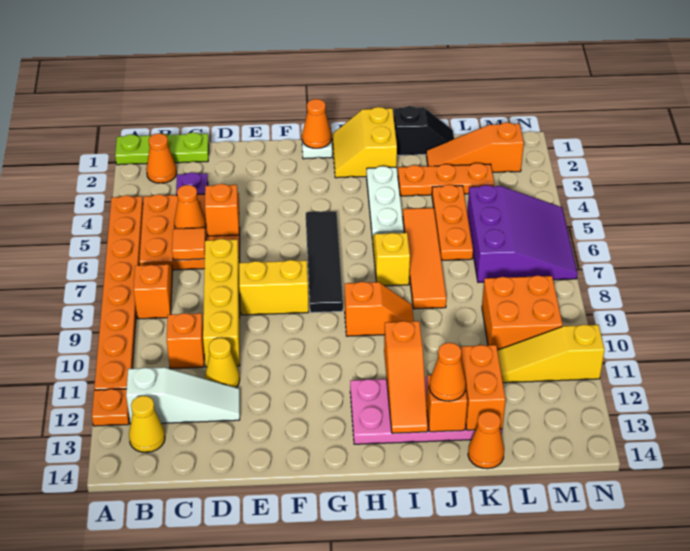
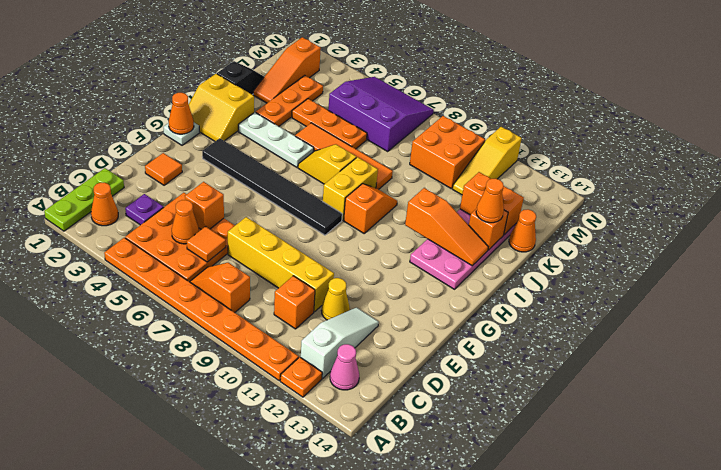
yellow cone B13 level 1 -> pink cone B13 level 1
none -> orange tile E2 level 1
yellow brick E8:F8 level 1 -> yellow brick H8:I8 level 1
black tile G5:G8 level 1 -> black tile G3:G8 level 1

